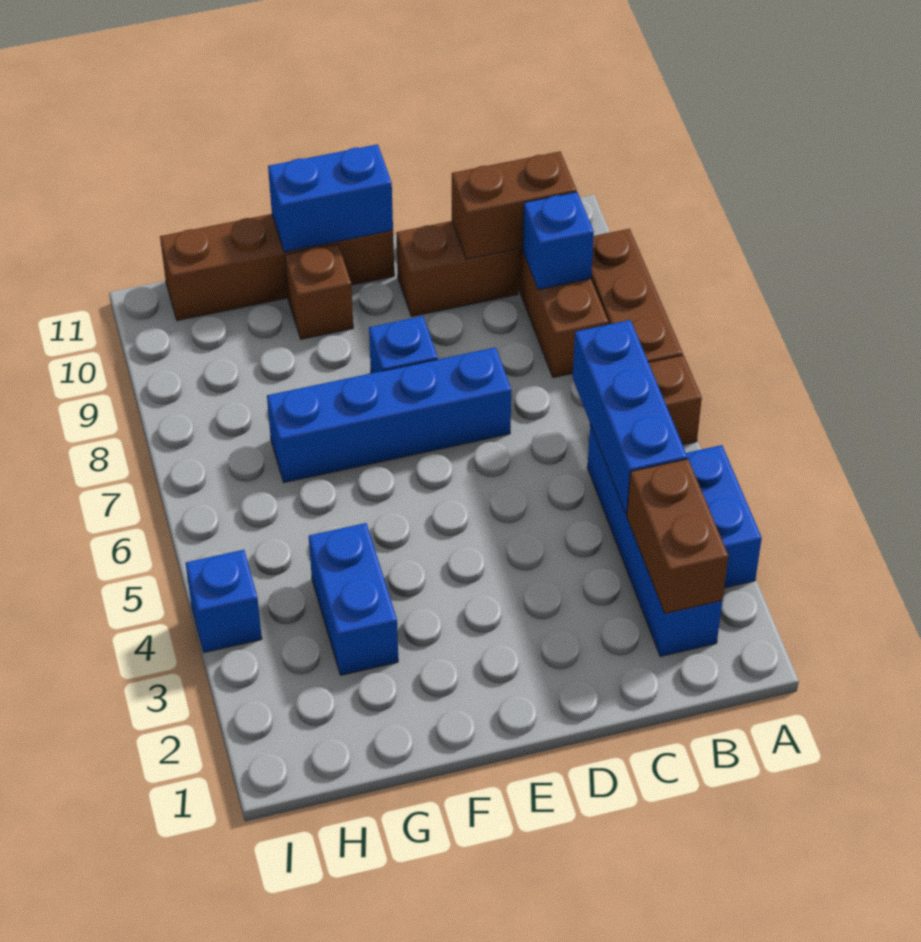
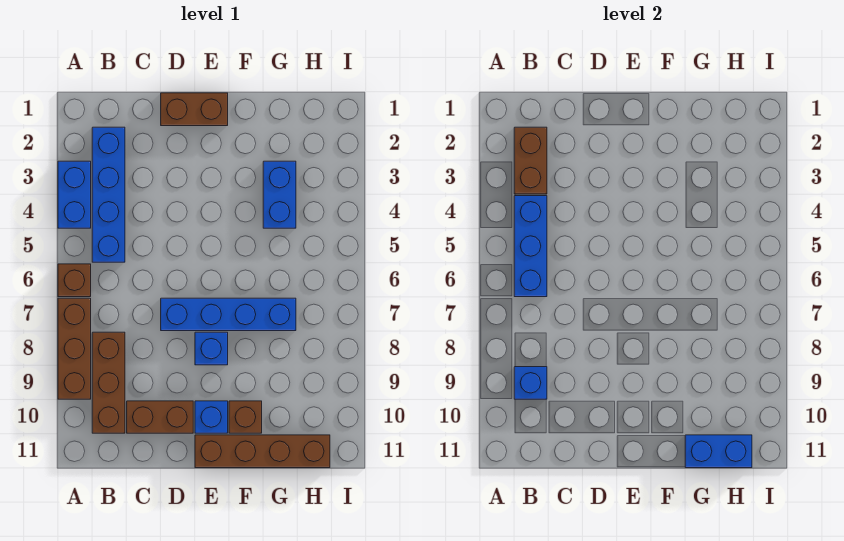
brown brick B10:C10 level 2 -> brown brick D1:E1 level 1
blue brick E11:F11 level 2 -> blue brick G11:H11 level 2
blue brick I4 level 1 -> blue brick E10 level 1

